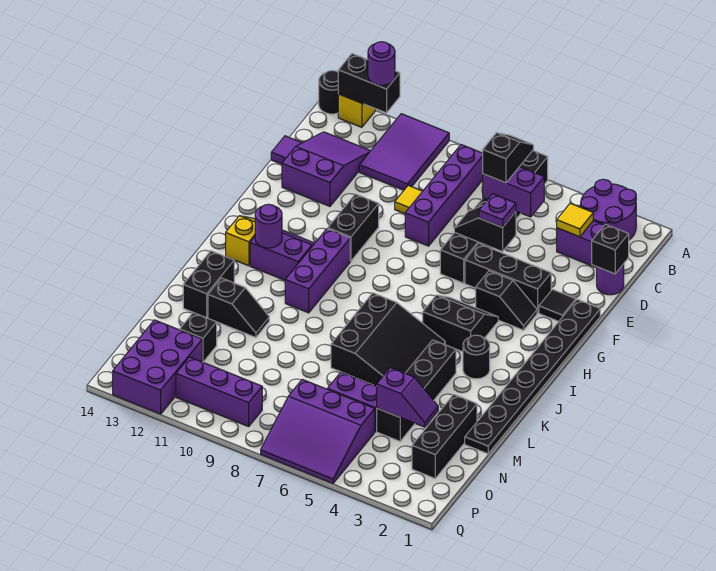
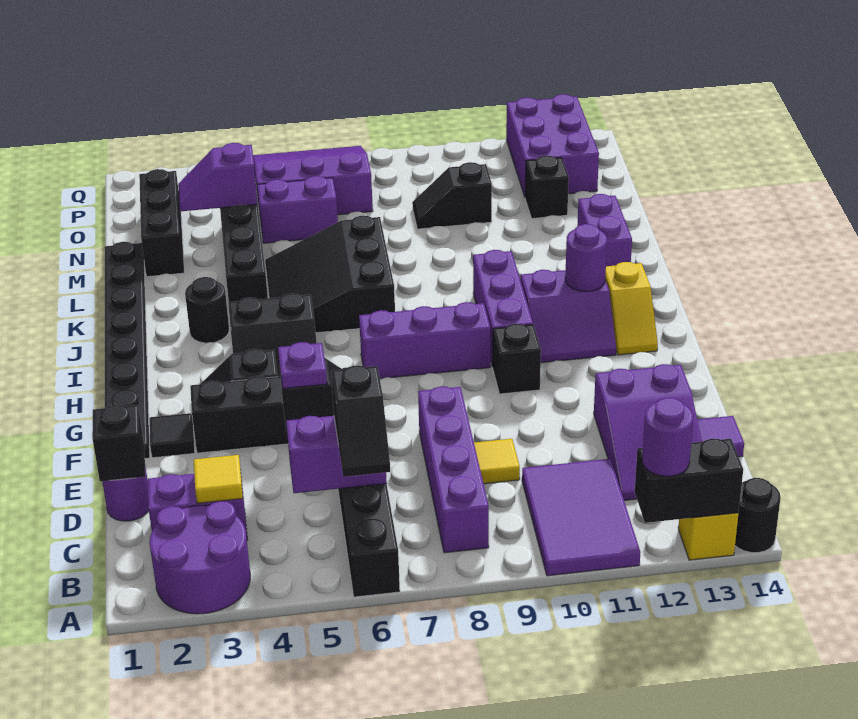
black brick F10:G10 level 1 -> black brick G10 level 1
black brick K13:L13 level 1 -> purple brick K13:L13 level 1
black slope L11:L12 level 1 top 12 -> black slope N9:N10 level 1 top 10
purple brick P9:P11 level 1 -> purple brick H7:H9 level 1

